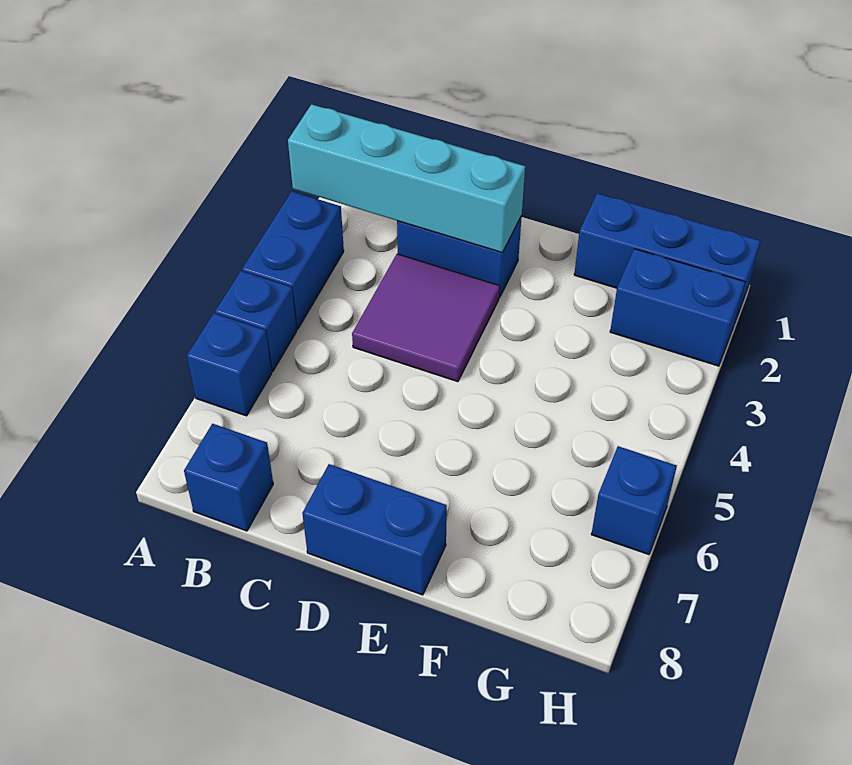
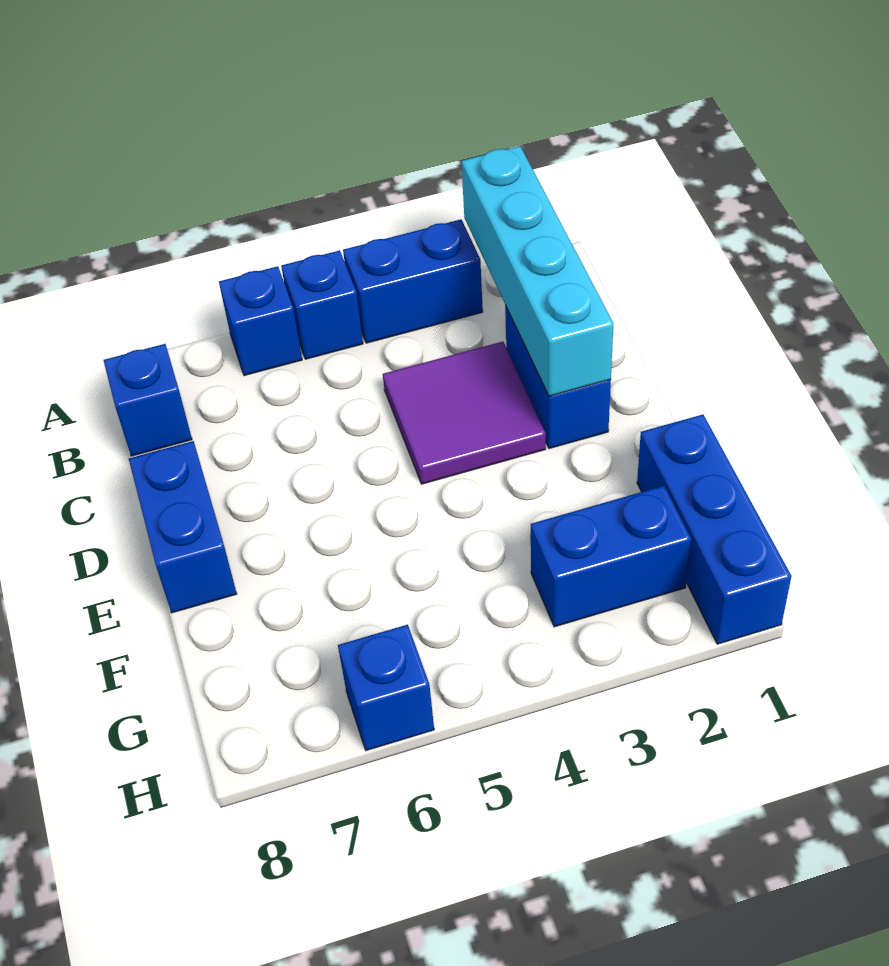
blue brick G2:H2 level 1 -> blue brick G2:G3 level 1

